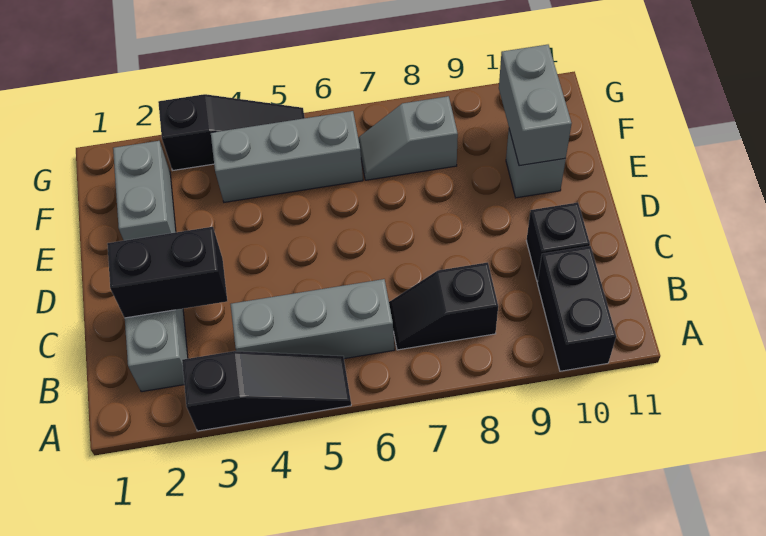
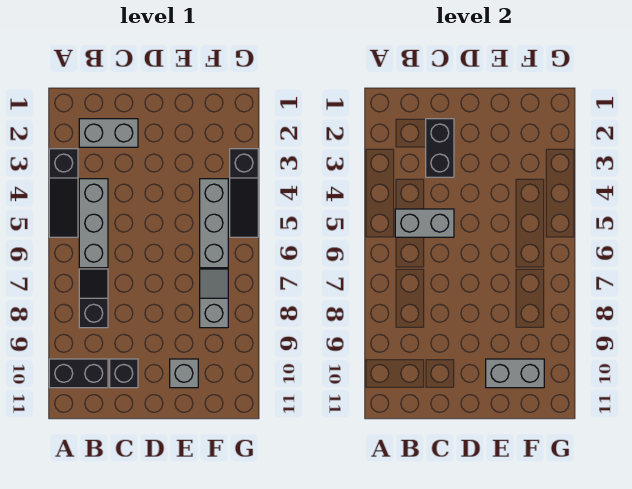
grey brick E2:F2 level 1 -> grey brick B5:C5 level 2

